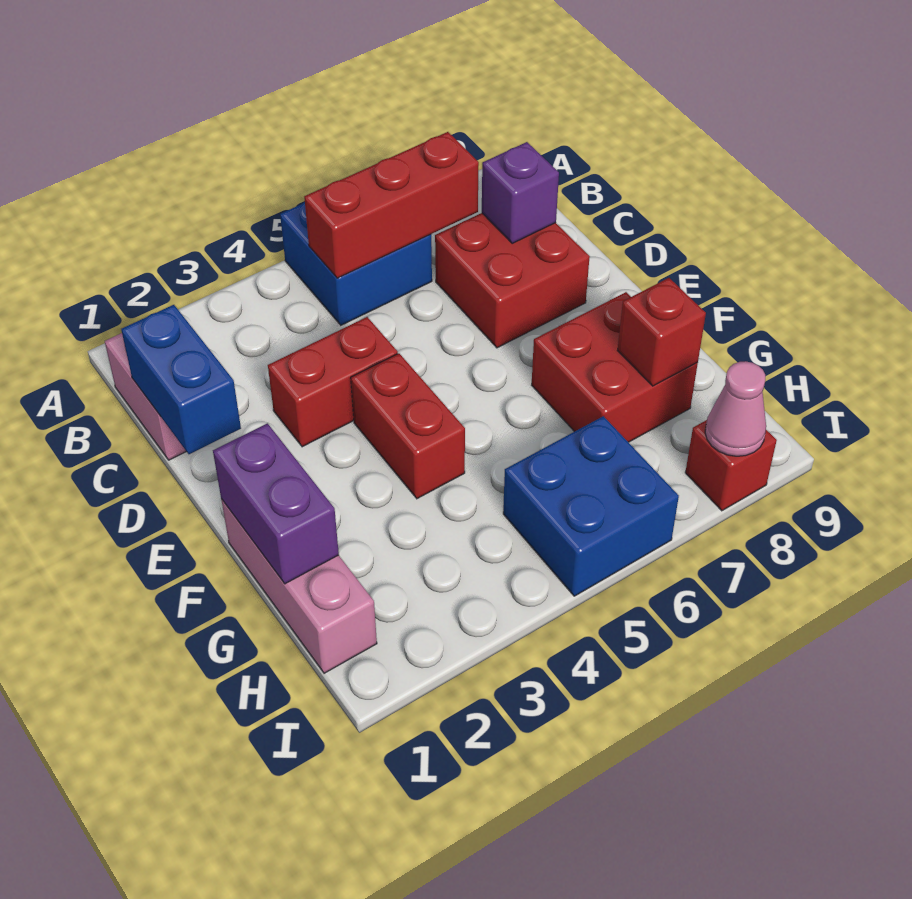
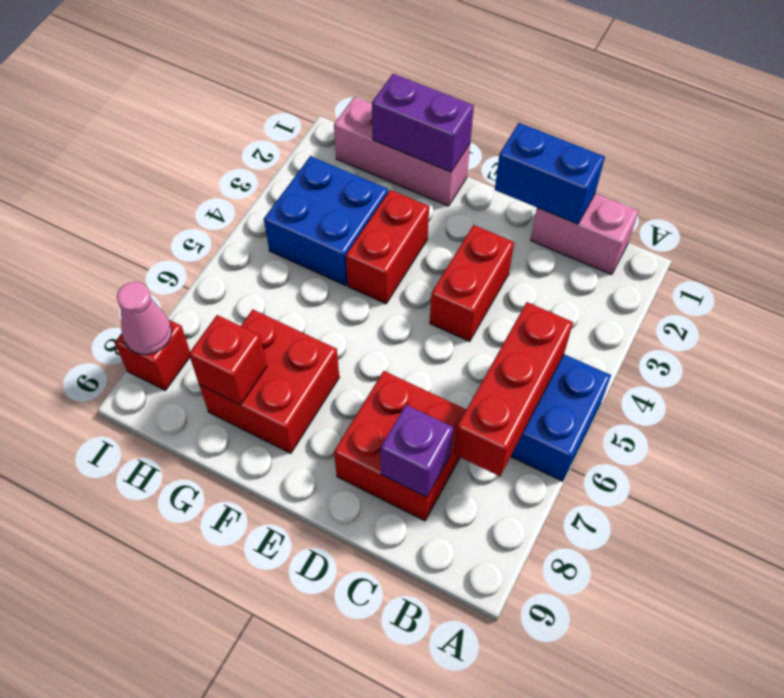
red brick E4:F4 level 1 -> red brick F3:F4 level 1
blue brick H5:I6 level 1 -> blue brick G3:H4 level 1

